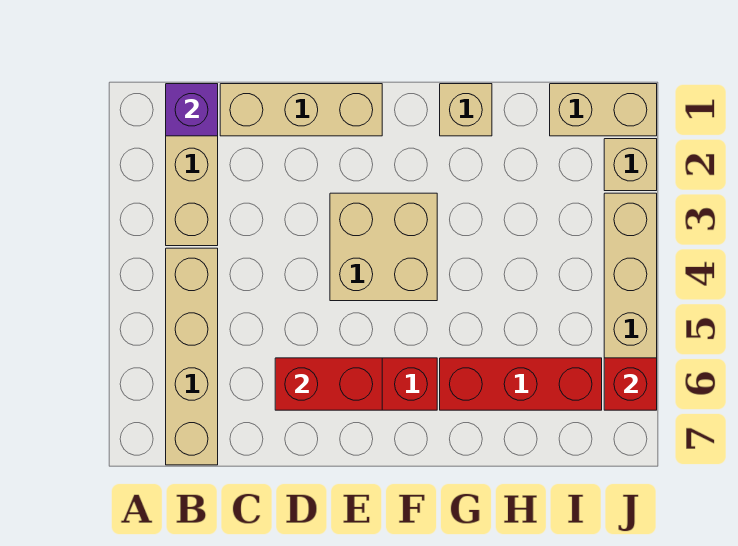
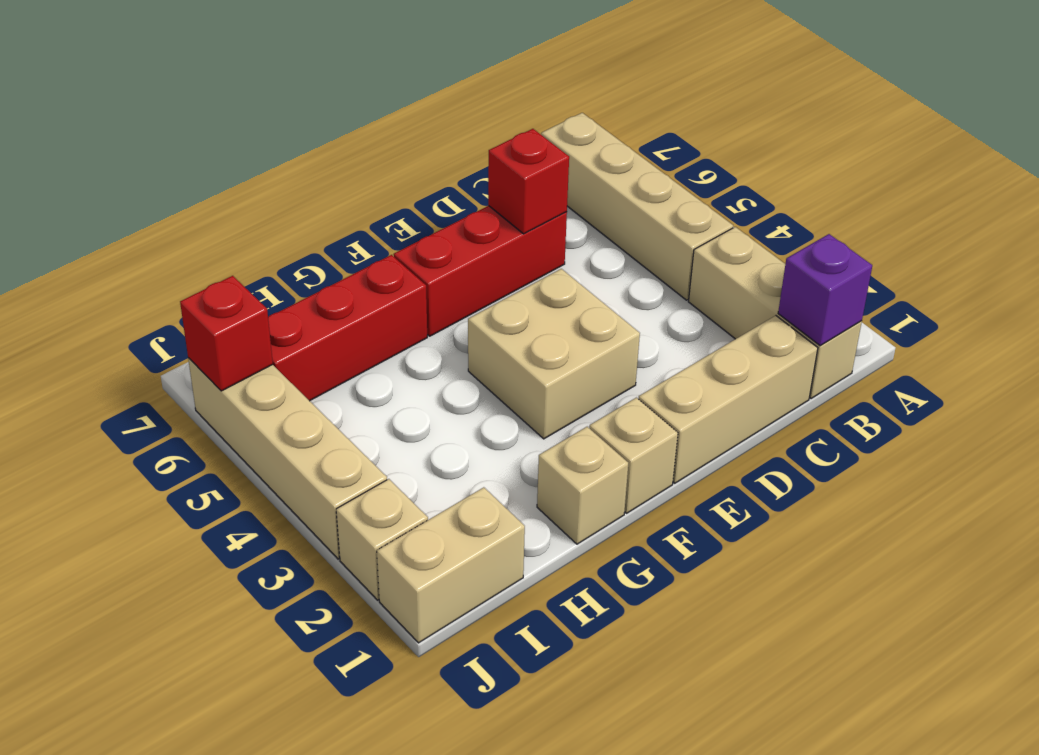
red brick D6:E6 level 2 -> red brick D6 level 2
none -> tan brick F1 level 1

